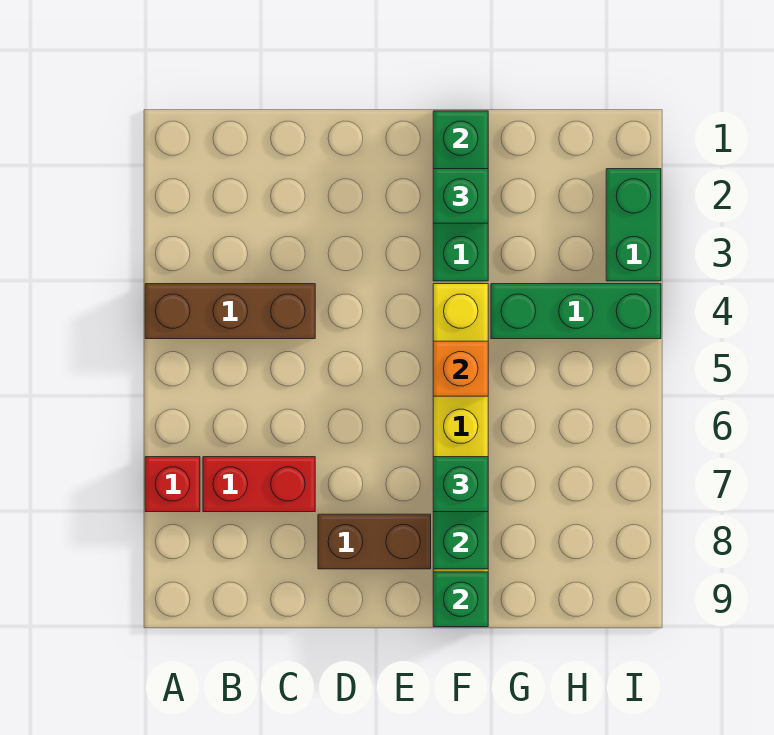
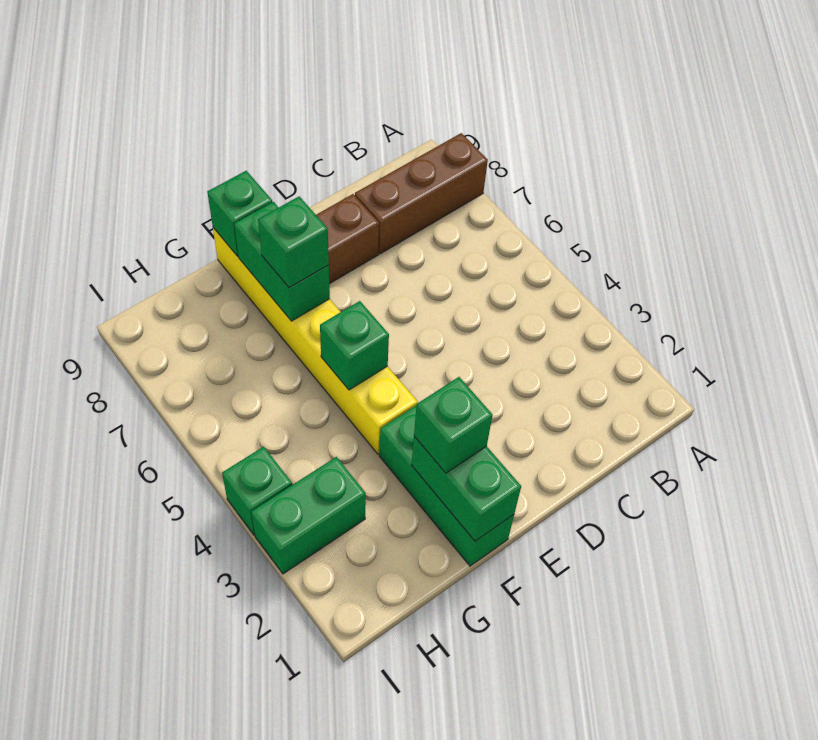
brown brick A4:C4 level 1 -> brown brick A8:C8 level 1
red brick A7 level 1 -> none
red brick B7:C7 level 1 -> none
orange brick F5 level 2 -> green brick F5 level 2
green brick G4:I4 level 1 -> green brick I4 level 1
green brick I2:I3 level 1 -> green brick H3:I3 level 1

